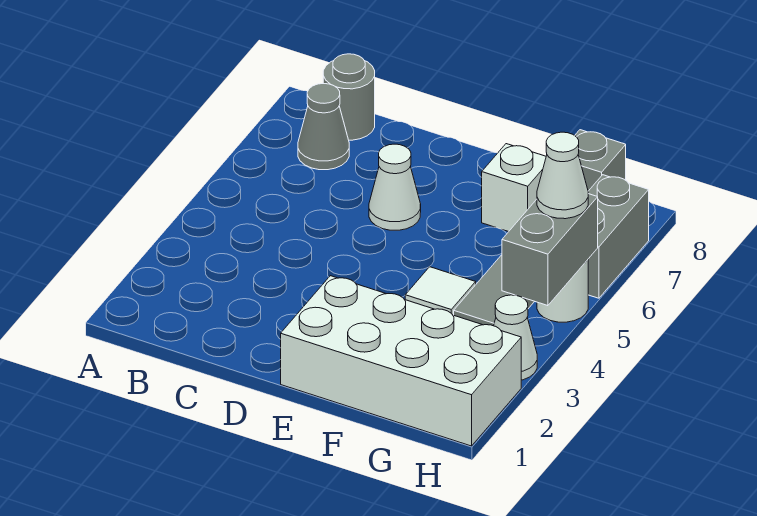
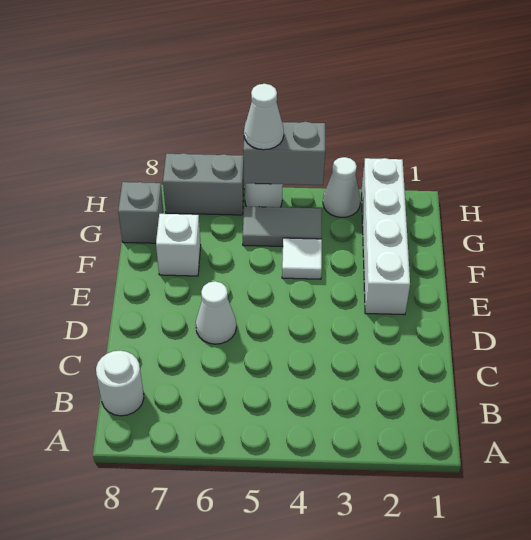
grey cone B7 level 1 -> none
grey round brick B8 level 1 -> white round brick B8 level 1
white brick E1:H2 level 1 -> white brick E2:H2 level 1

